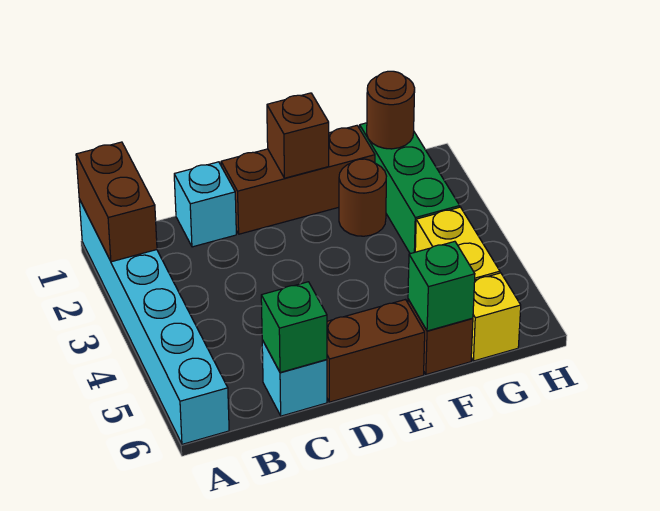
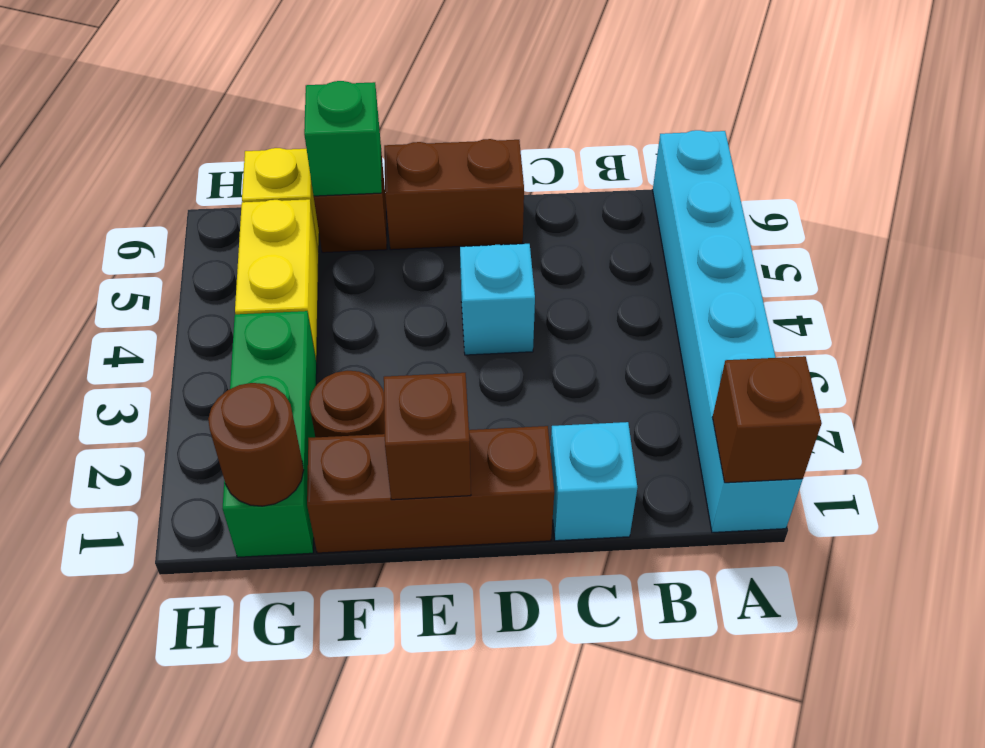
brown brick A1:A2 level 2 -> brown brick A1 level 2
cyan brick C6 level 1 -> cyan brick D4 level 1
green brick C6 level 2 -> none

